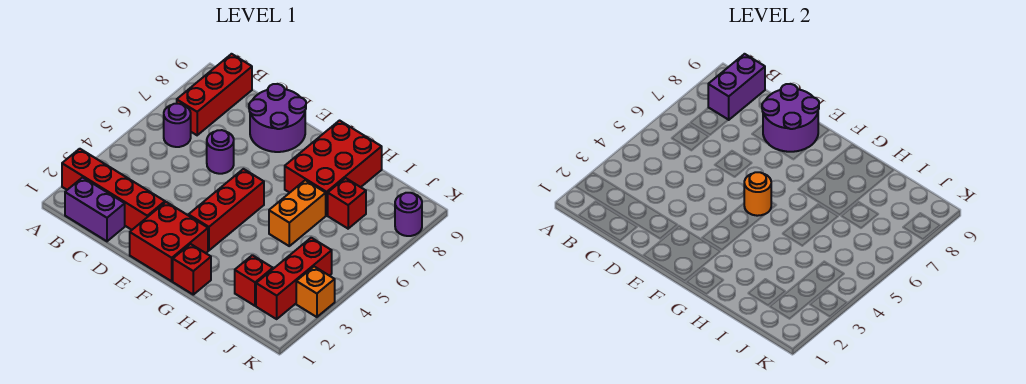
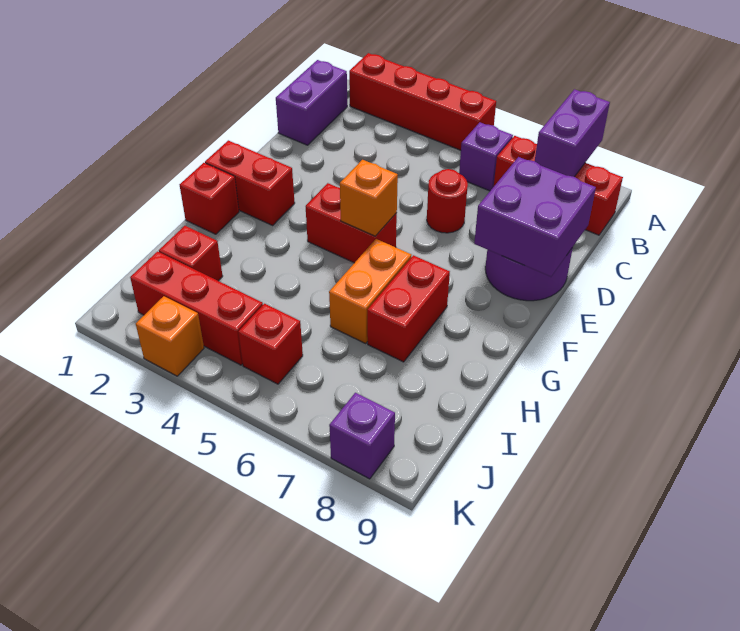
red brick A2:D2 level 1 -> red brick A2:A5 level 1
purple round brick B6 level 1 -> purple brick B6 level 1
purple brick B8:B9 level 2 -> purple brick A8:B8 level 2
purple round brick D6 level 1 -> red round brick D6 level 1
purple round brick D8:E9 level 2 -> purple brick D8:E9 level 2
red brick E1:F2 level 1 -> red brick F1:F2 level 1
red brick F3:F5 level 1 -> red brick F4:F5 level 1
orange round brick F5 level 2 -> orange brick F5 level 2
red brick G7:H9 level 1 -> red brick G7:H7 level 1
orange brick H5:H6 level 1 -> orange brick G6:H6 level 1
red brick I7 level 1 -> red brick J5 level 1
purple round brick K8 level 1 -> purple brick K8 level 1

